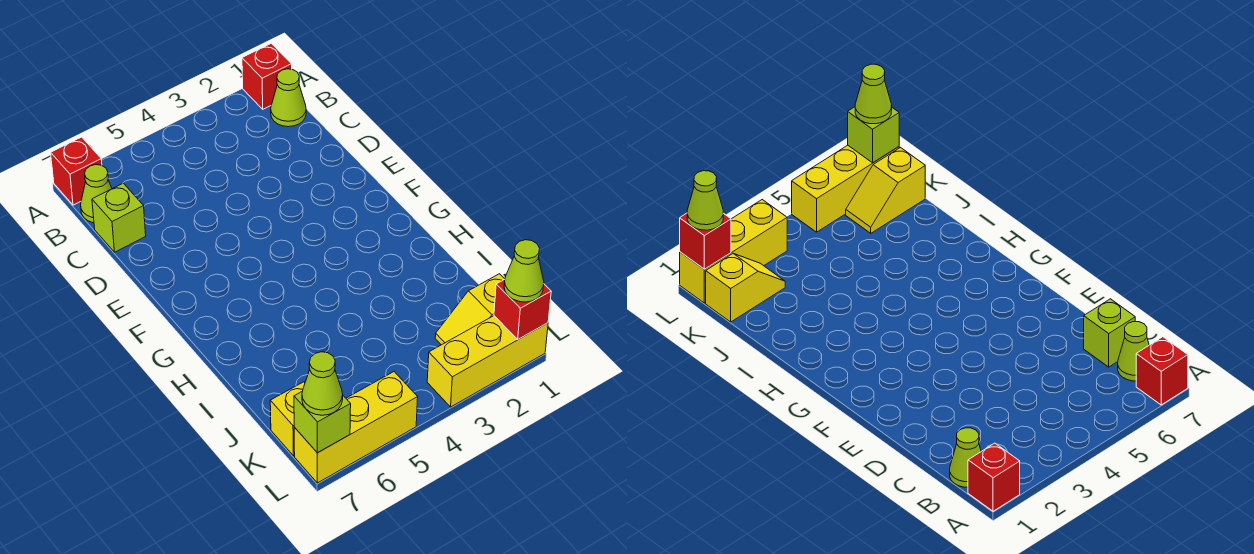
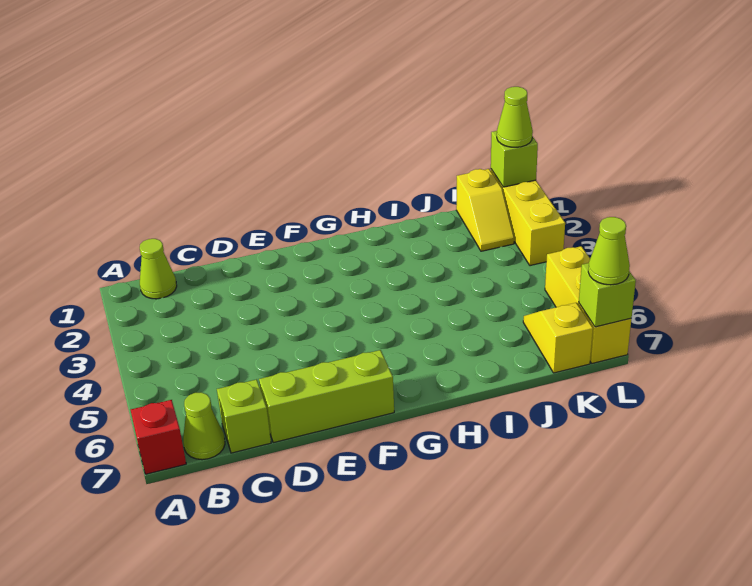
red brick A1 level 1 -> none
none -> lime brick D7:F7 level 1
red brick L1 level 2 -> lime brick L1 level 2

